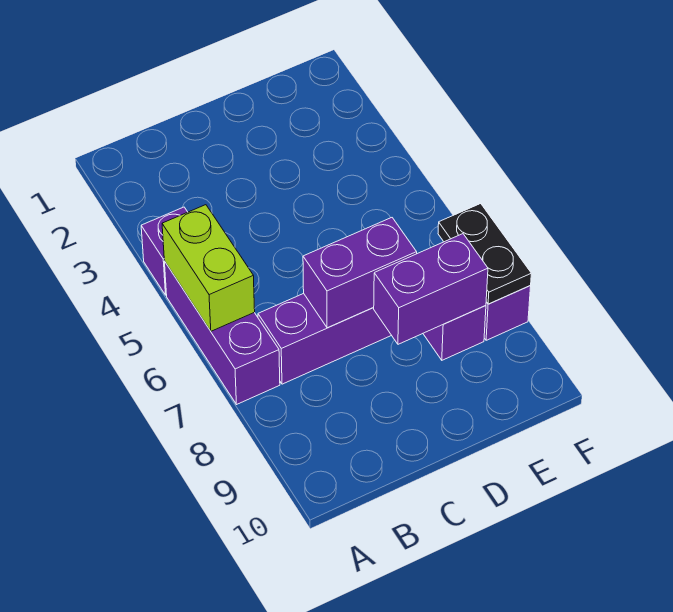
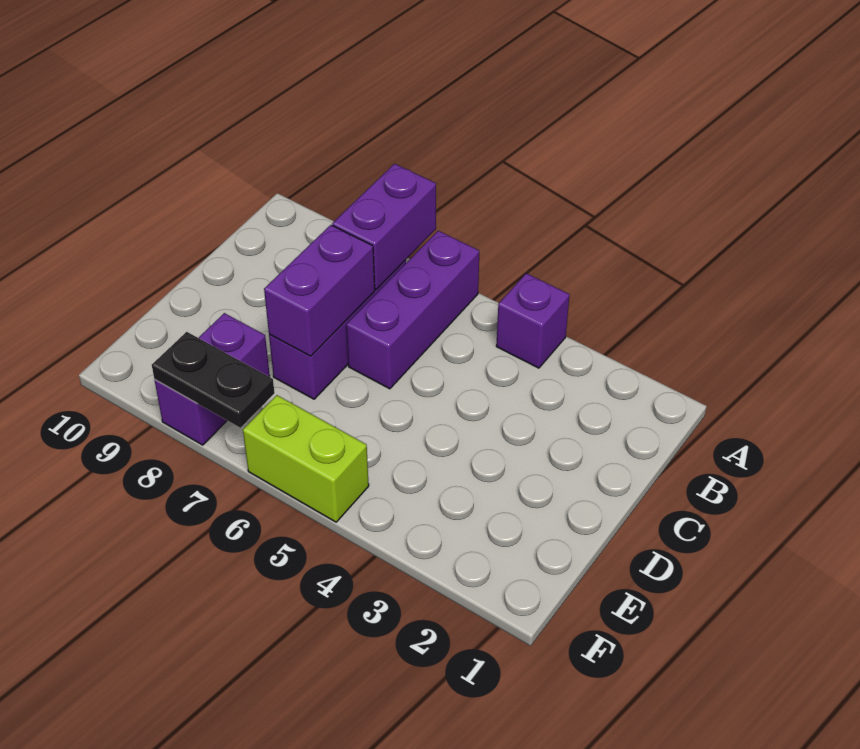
purple brick A5:A7 level 1 -> purple brick A6:C6 level 1
lime brick A5:A6 level 2 -> lime brick F5:F6 level 1
purple brick D8:E8 level 2 -> purple brick A7:B7 level 2

